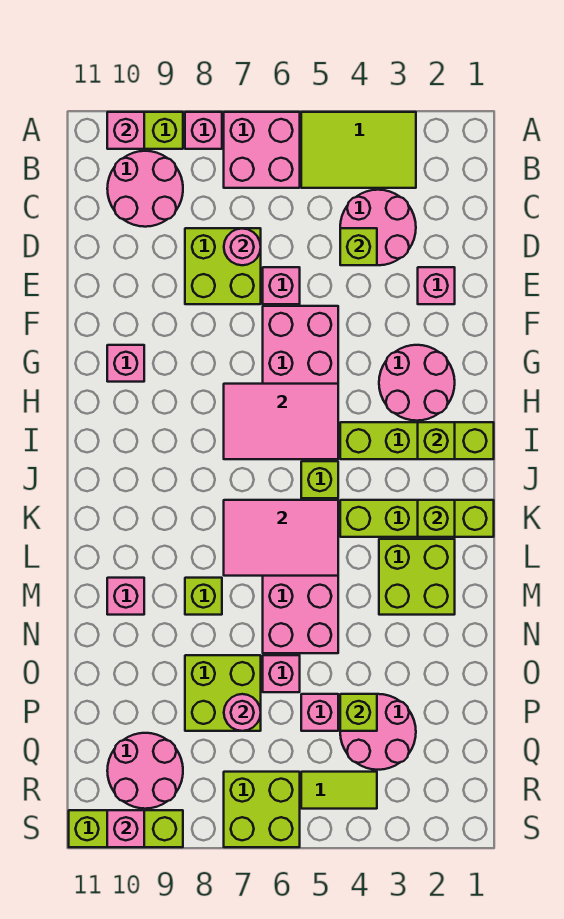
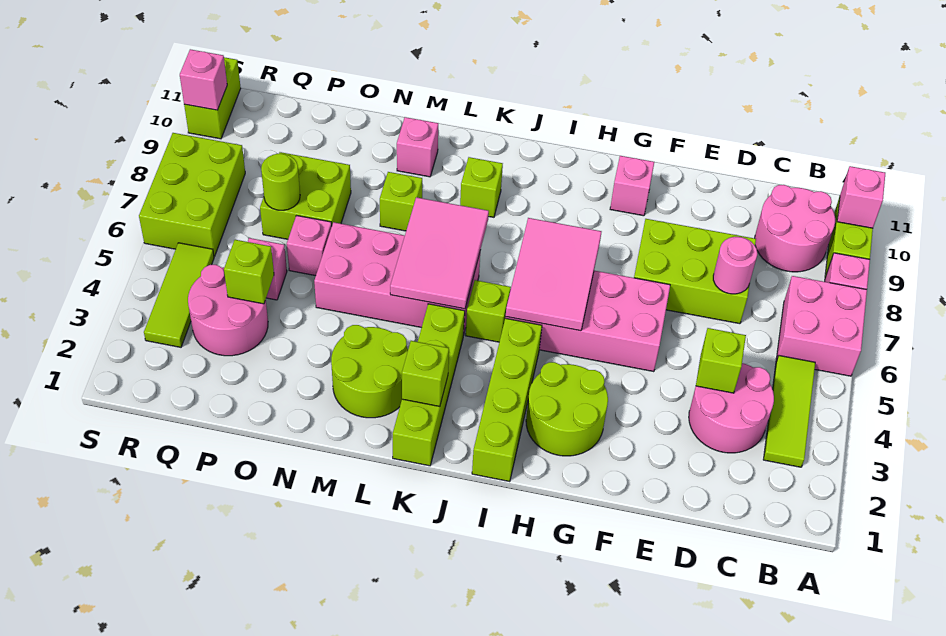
lime tile A3:B5 level 1 -> lime tile B3:B5 level 1
lime brick D7:E8 level 1 -> lime brick D7:F8 level 1
pink brick E2 level 1 -> none
pink brick E6 level 1 -> none
pink round brick G2:H3 level 1 -> lime round brick G2:H3 level 1
lime brick I2 level 2 -> lime brick K9 level 1
lime brick L2:M3 level 1 -> lime round brick L2:M3 level 1
pink round brick P7 level 2 -> lime round brick P7 level 2
pink round brick Q9:R10 level 1 -> none
lime tile R4:R5 level 1 -> lime tile R3:R5 level 1
lime brick R6:S7 level 1 -> lime brick R6:S8 level 1
lime brick S9:S11 level 1 -> lime brick S10:S11 level 1

